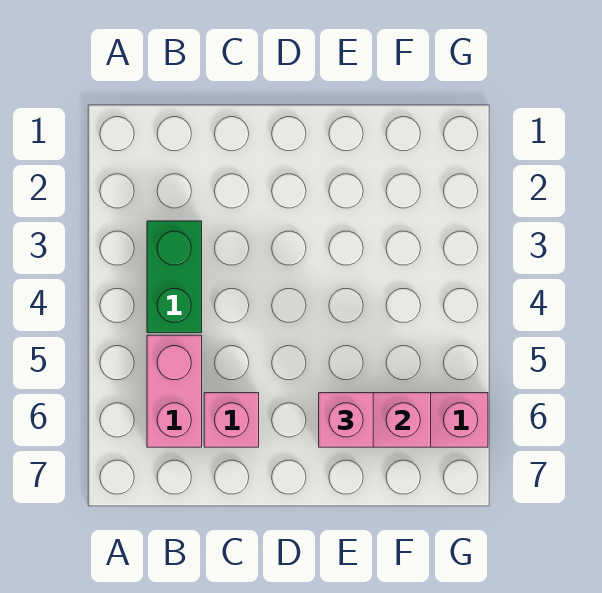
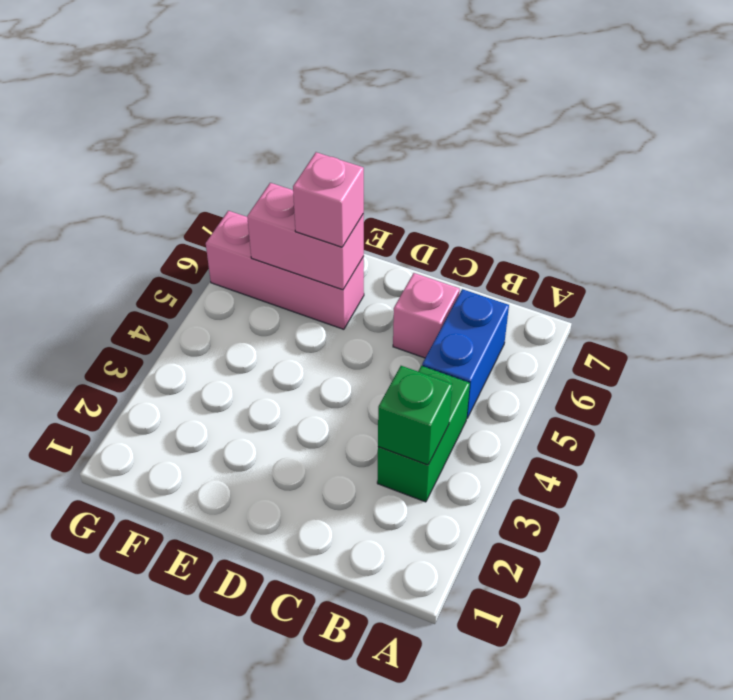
none -> green brick B3 level 2
pink brick B5:B6 level 1 -> blue brick B5:B6 level 1

